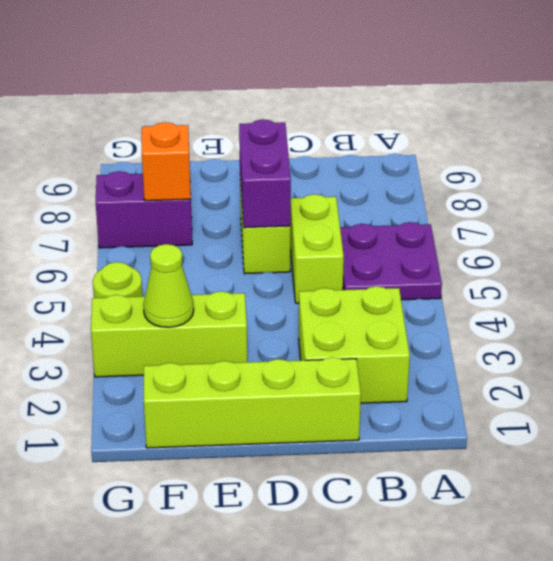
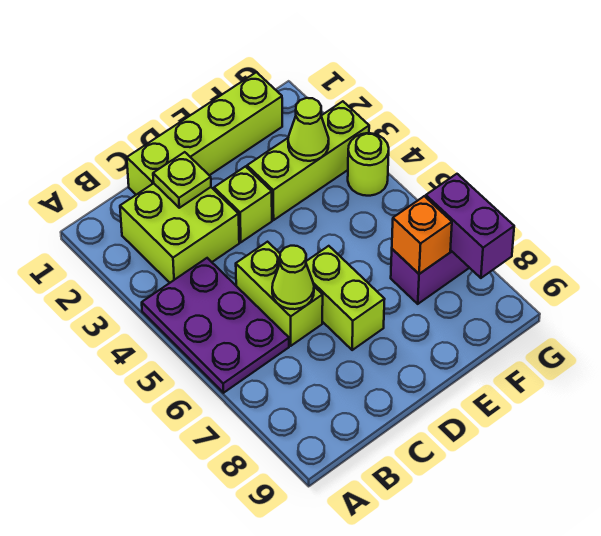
purple plate A5:B6 level 1 -> purple plate A4:B6 level 1
none -> lime plate C2 level 2
none -> lime cone C6 level 2
none -> lime brick D3 level 1
purple brick D6:D7 level 2 -> purple brick G7:G8 level 2

